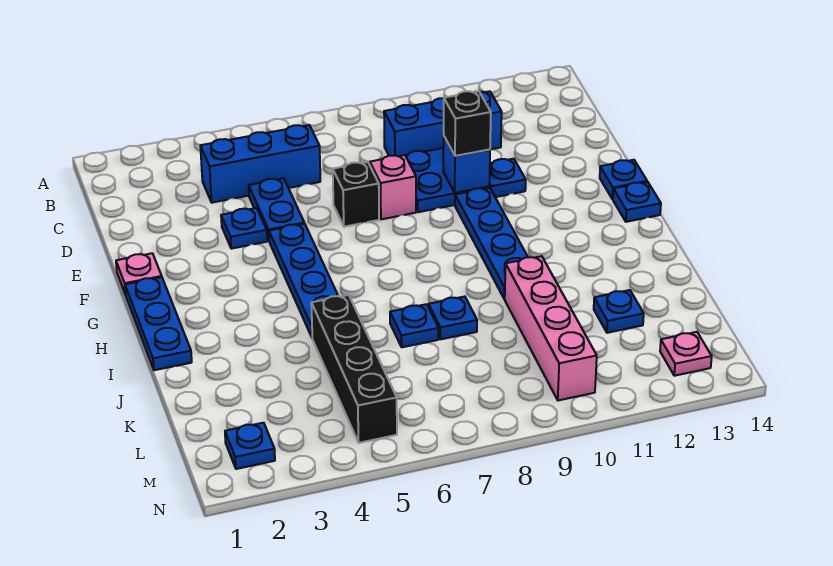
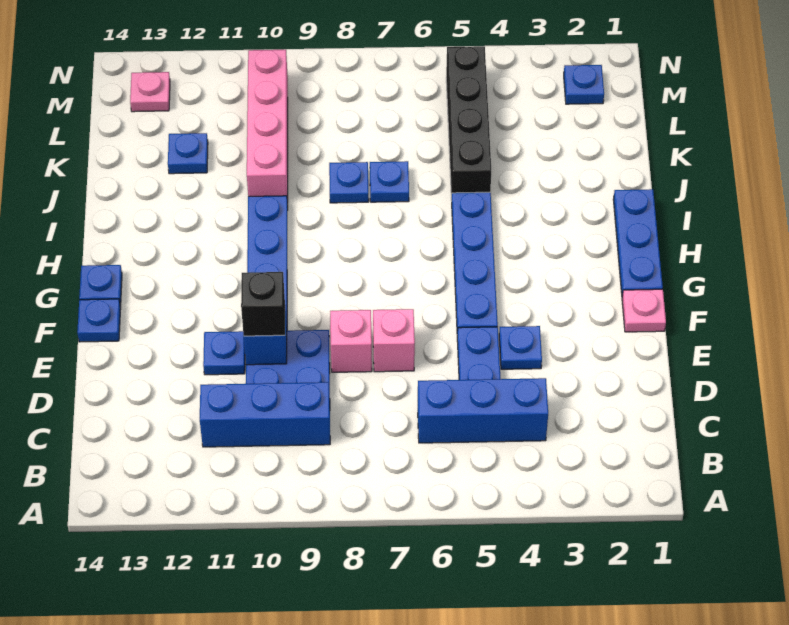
black brick E7 level 1 -> pink brick E7 level 1

